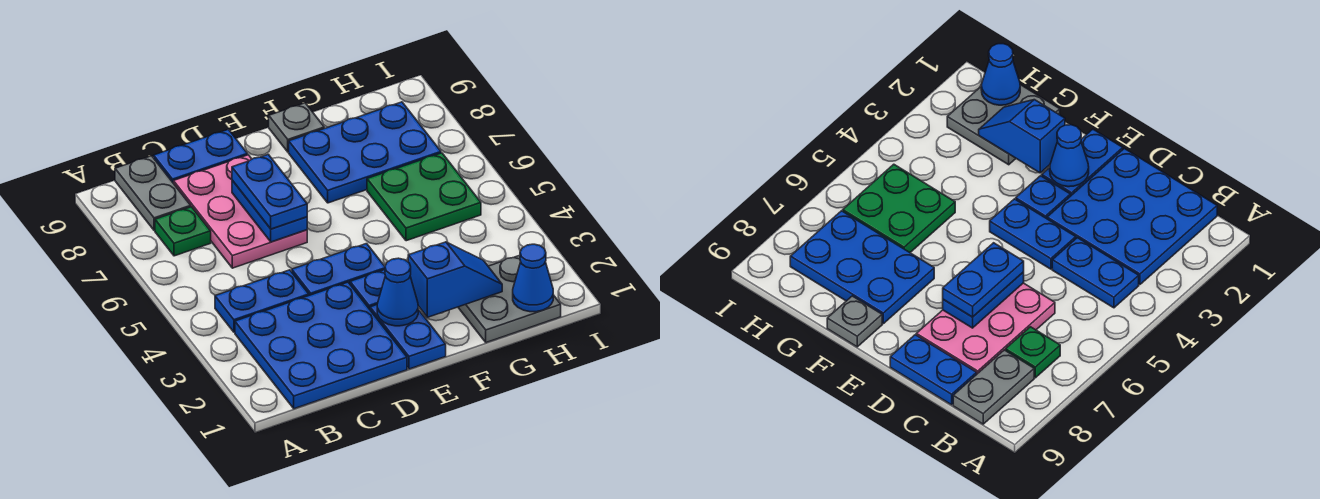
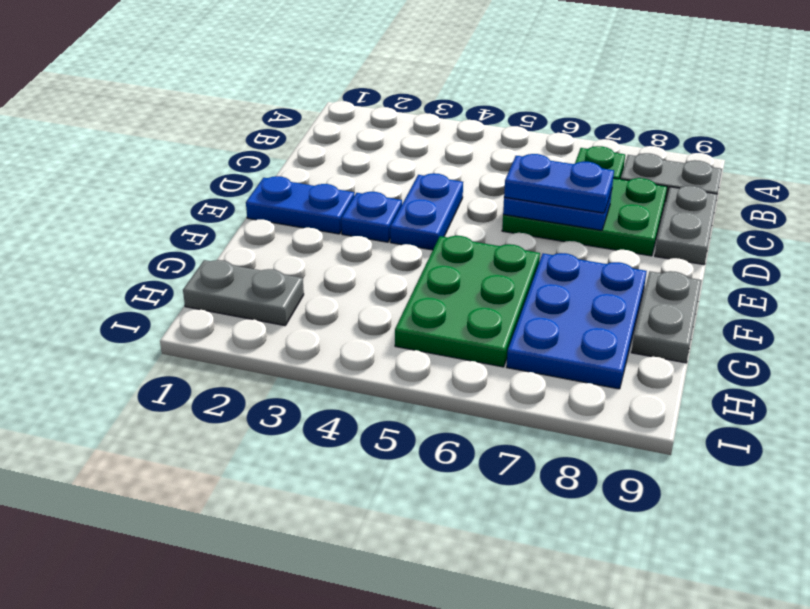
blue plate B1:D3 level 1 -> none
blue plate B4:C4 level 1 -> none
pink plate C6:D8 level 1 -> green plate C6:D8 level 1
blue plate C9:D9 level 1 -> grey plate C9:D9 level 1
blue cone E2 level 2 -> none
blue slope F2:G2 level 2 top F -> none
grey plate F9 level 1 -> grey plate F9:G9 level 1
grey plate G1:H2 level 1 -> grey plate H1:H2 level 1
green plate G5:H6 level 1 -> green plate F5:H6 level 1
blue cone H1 level 2 -> none

